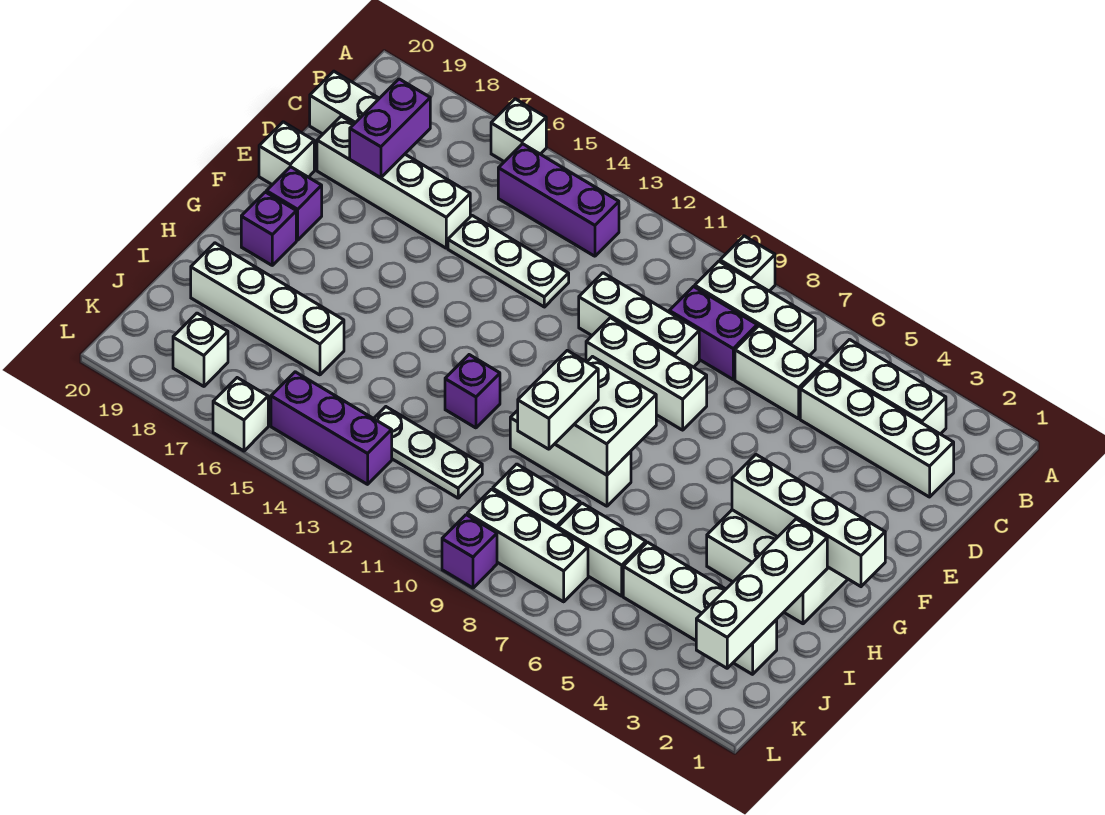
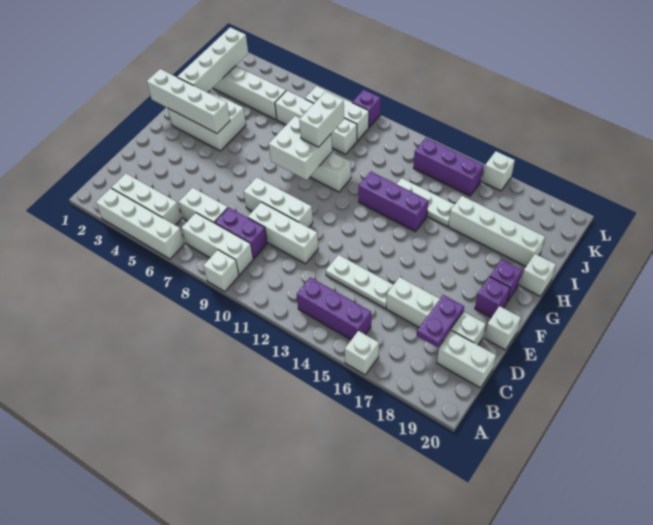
white brick C2:C5 level 1 -> white brick A3:A6 level 1
purple brick C18:D18 level 2 -> purple plate C18:D18 level 2
purple brick H12 level 1 -> purple brick H12:H14 level 1
white plate J11:J13 level 1 -> white plate I13:I15 level 1
white brick K18 level 1 -> white brick H20 level 1

